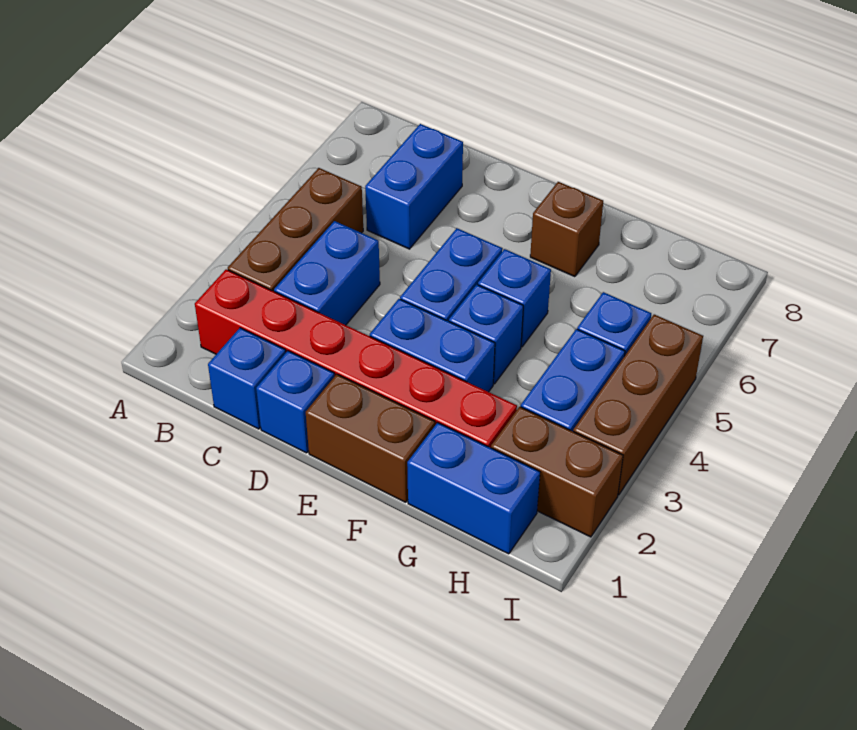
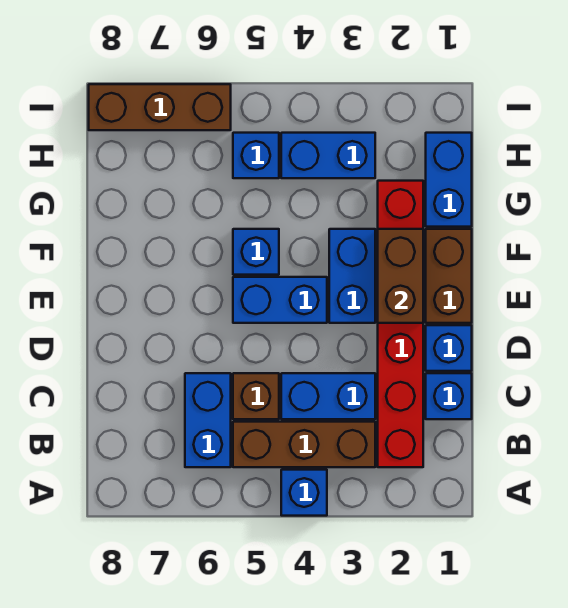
blue brick C6:C7 level 1 -> blue brick B6:C6 level 1
blue brick F4 level 1 -> blue brick A4 level 1
brown brick F7 level 1 -> brown brick C5 level 1
brown brick H2:I2 level 1 -> brown brick E2:F2 level 2
brown brick I3:I5 level 1 -> brown brick I6:I8 level 1

